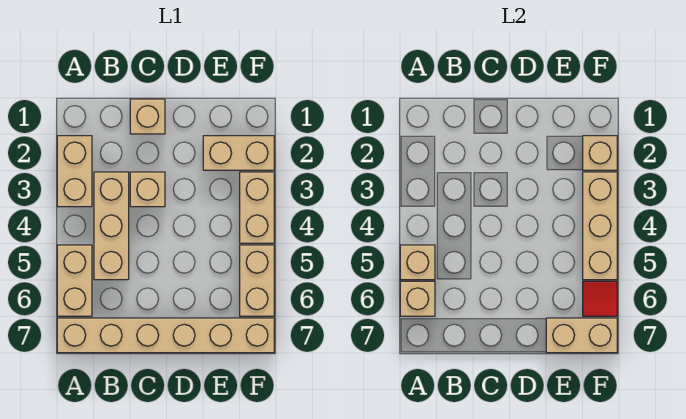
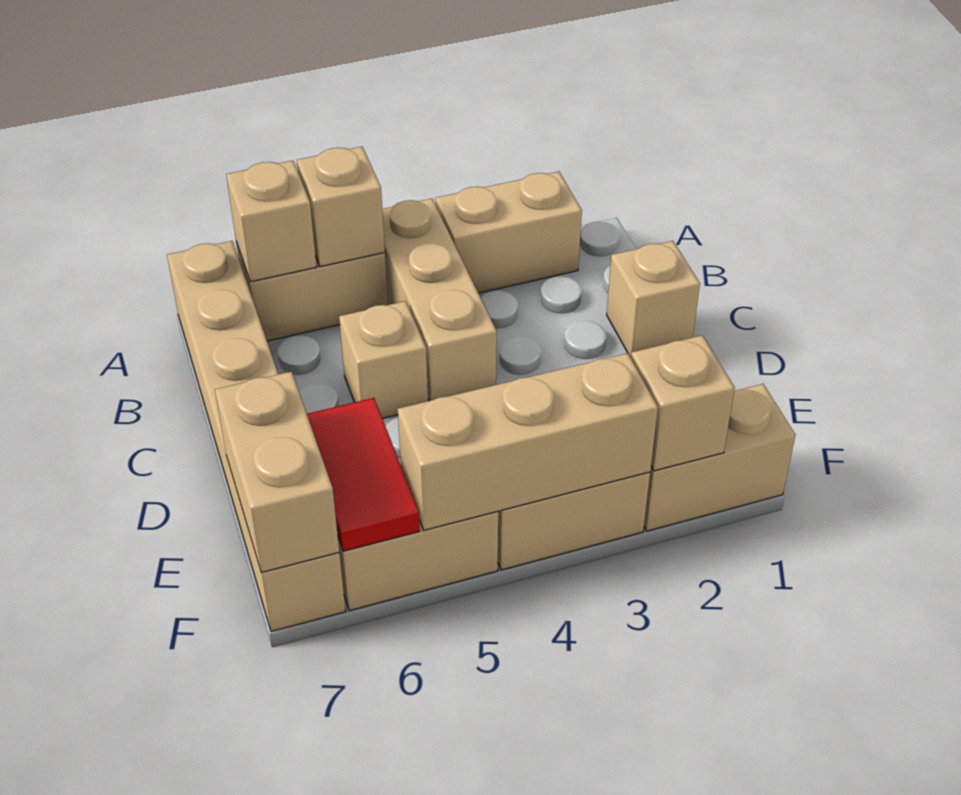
tan brick B3:B5 level 1 -> tan brick A4:C4 level 1
tan brick C3 level 1 -> tan brick C5 level 1
tan brick E2:F2 level 1 -> tan brick F1:F2 level 1
red tile F6 level 2 -> red tile E6:F6 level 2

